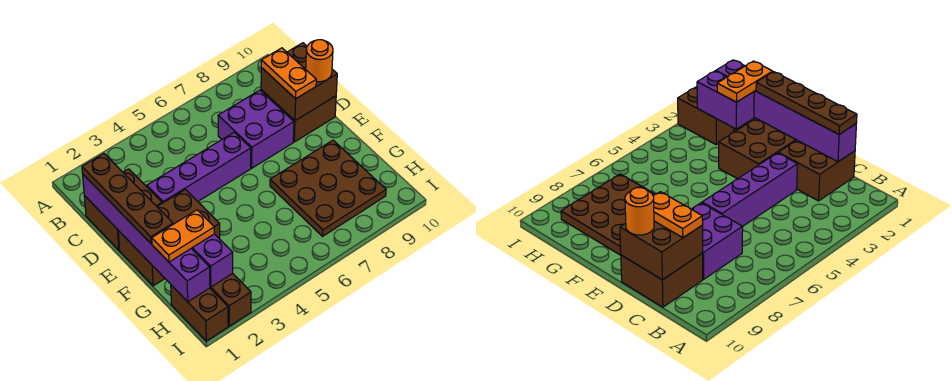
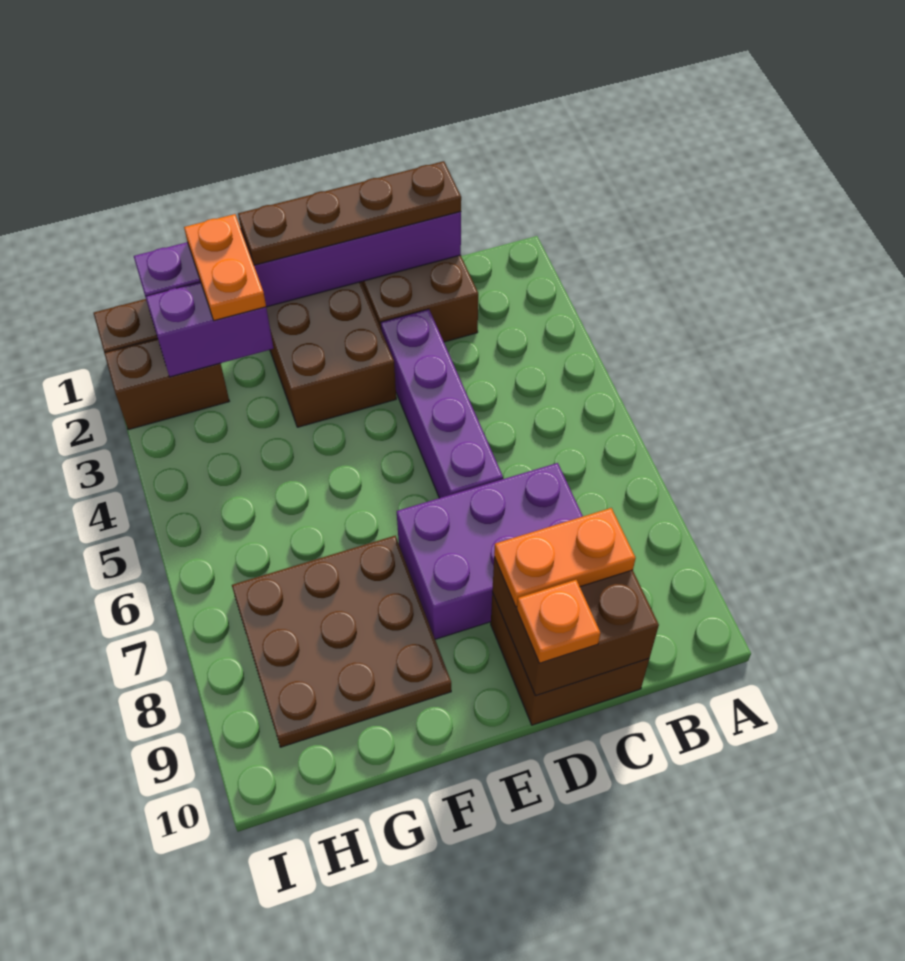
purple brick C7:D8 level 1 -> purple brick C7:E8 level 1
orange round brick D10 level 3 -> orange plate D10 level 3

